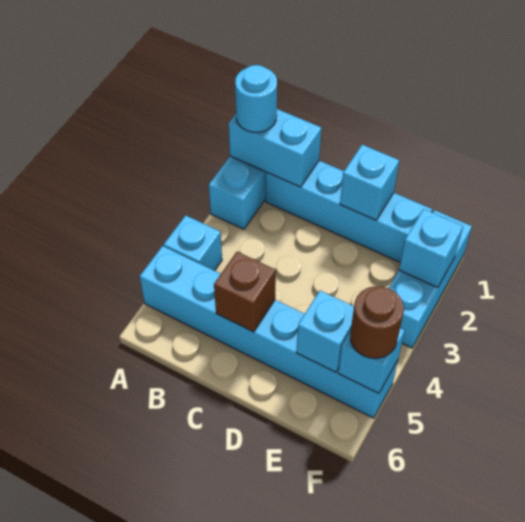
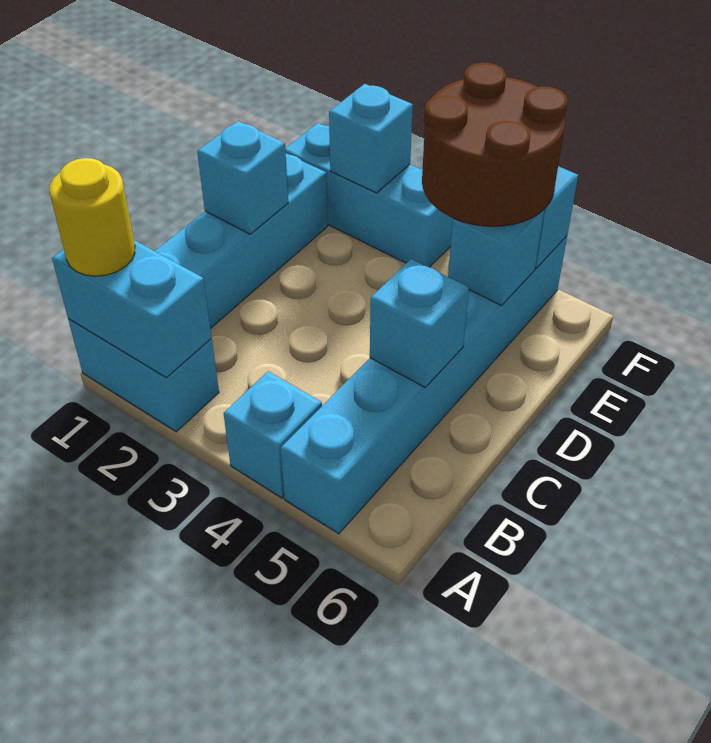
cyan brick A1:B1 level 2 -> cyan brick A1:A2 level 2
cyan round brick A1 level 3 -> yellow round brick A1 level 3
brown brick C5 level 2 -> cyan brick C5 level 2
brown round brick F5 level 3 -> brown round brick E4:F5 level 3

